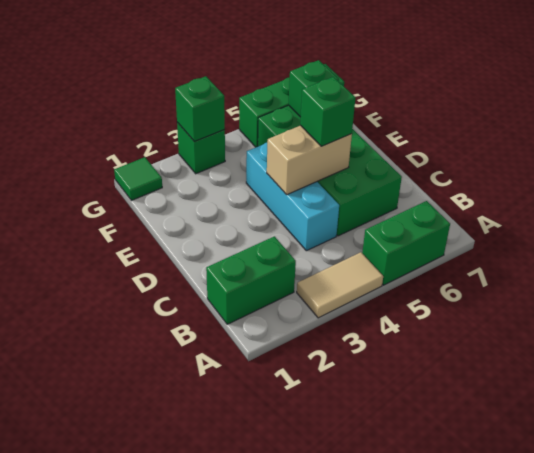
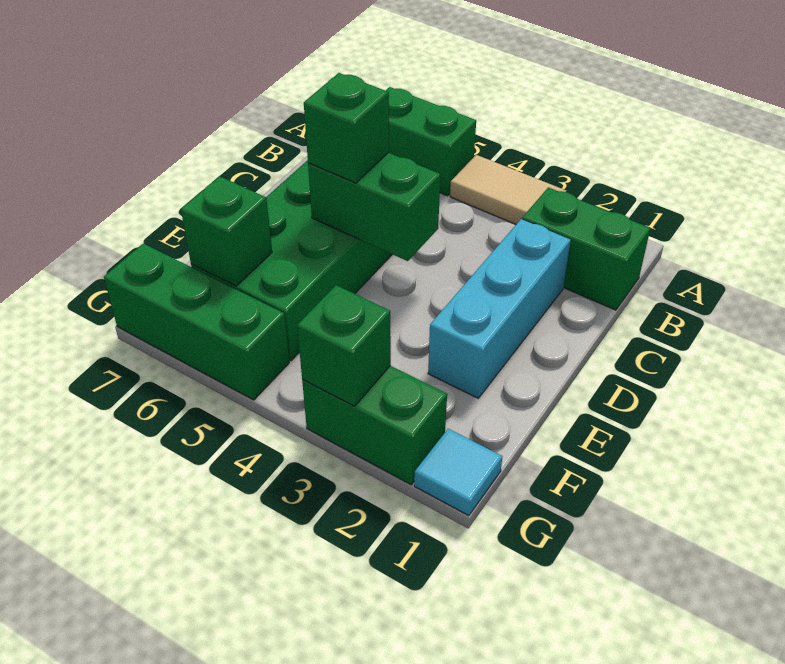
cyan brick C4:E4 level 1 -> cyan brick C2:E2 level 1
tan brick D4:D5 level 2 -> green brick D4:D5 level 2
green tile G1 level 1 -> cyan tile G1 level 1
green brick G3 level 1 -> green brick G2:G3 level 1

